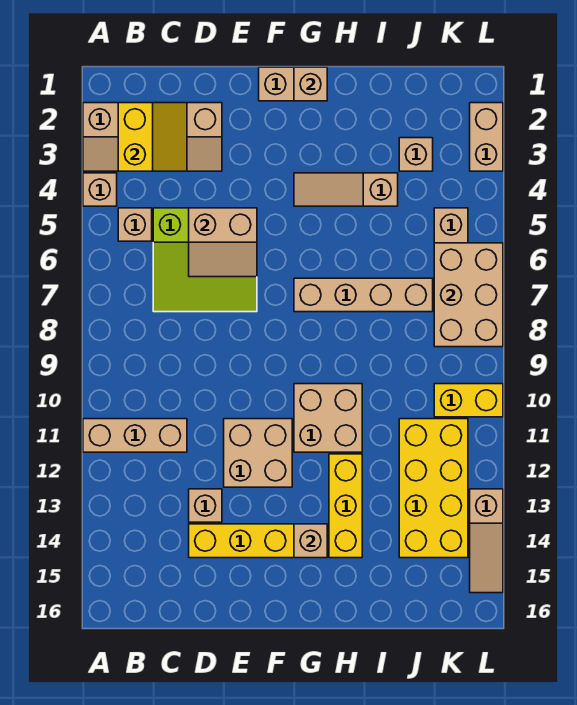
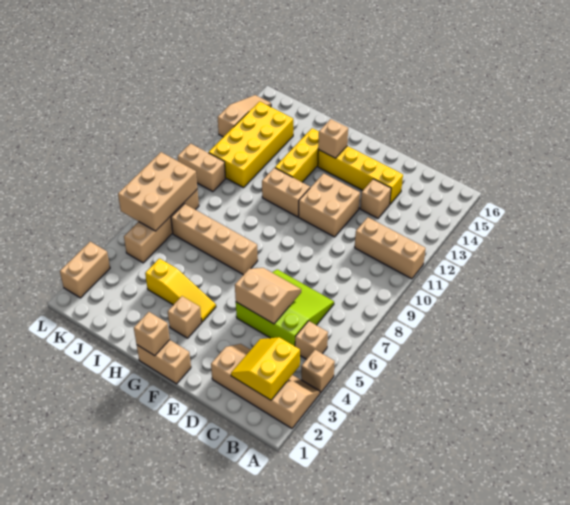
tan slope G4:I4 level 1 top I -> yellow slope G4:I4 level 1 top I
tan brick G10:H11 level 1 -> tan brick G11:H11 level 1
tan brick J3 level 1 -> tan brick G3 level 1
yellow brick K10:L10 level 1 -> tan brick K10:L10 level 1

